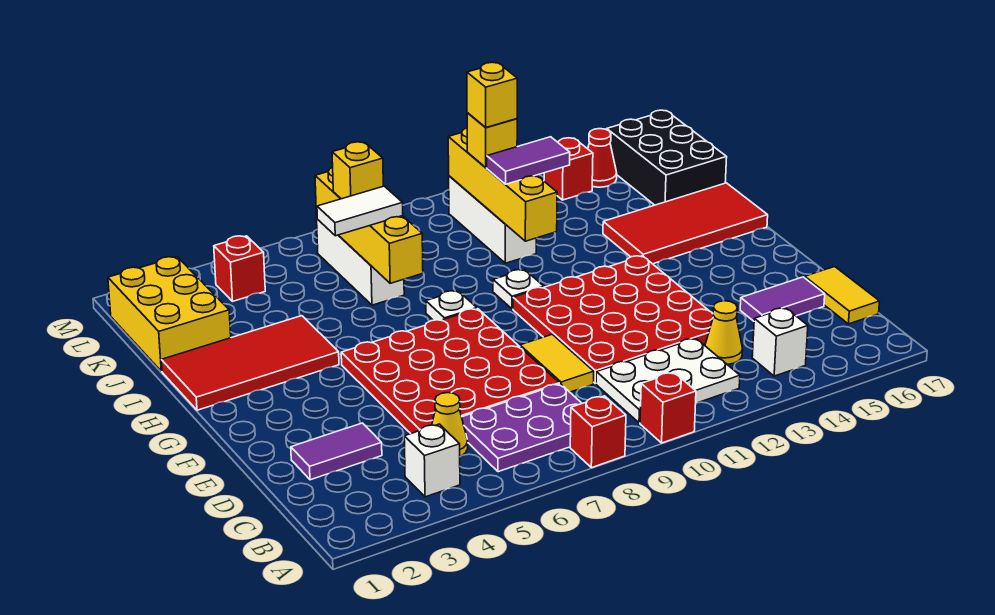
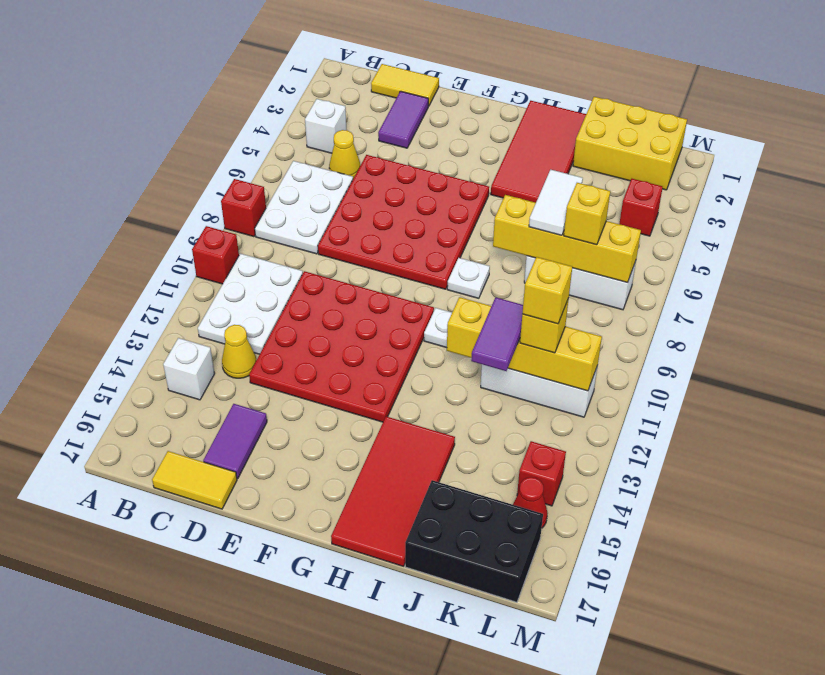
purple plate B6:C8 level 1 -> white plate B6:C8 level 1
yellow tile D9:E9 level 1 -> yellow tile C1:D1 level 1

